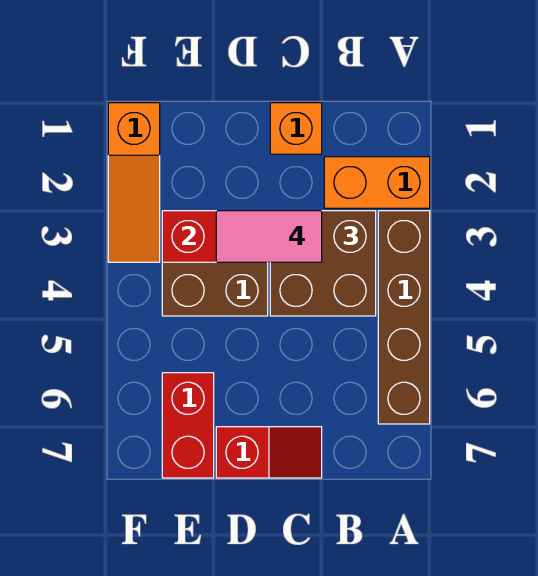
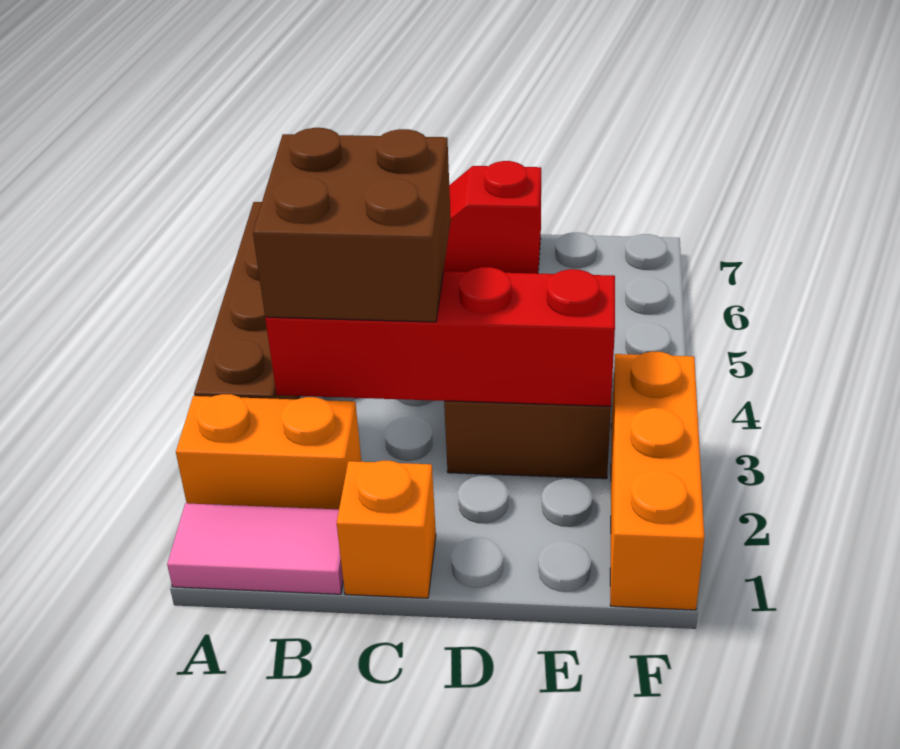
pink tile C3:D3 level 4 -> pink tile A1:B1 level 1
red brick E6:E7 level 1 -> none
orange slope F1:F3 level 1 top 1 -> orange brick F1:F3 level 1

